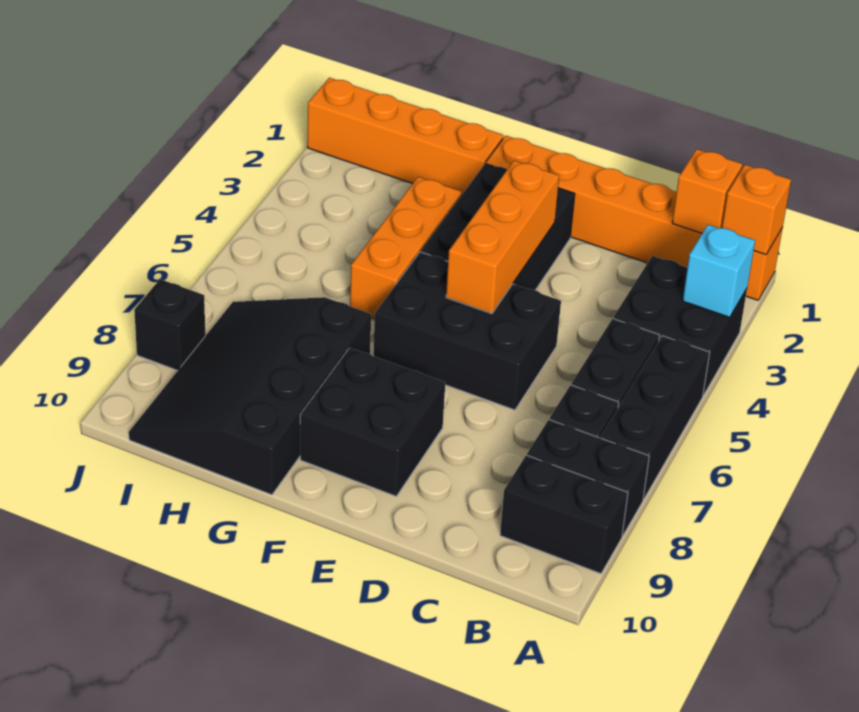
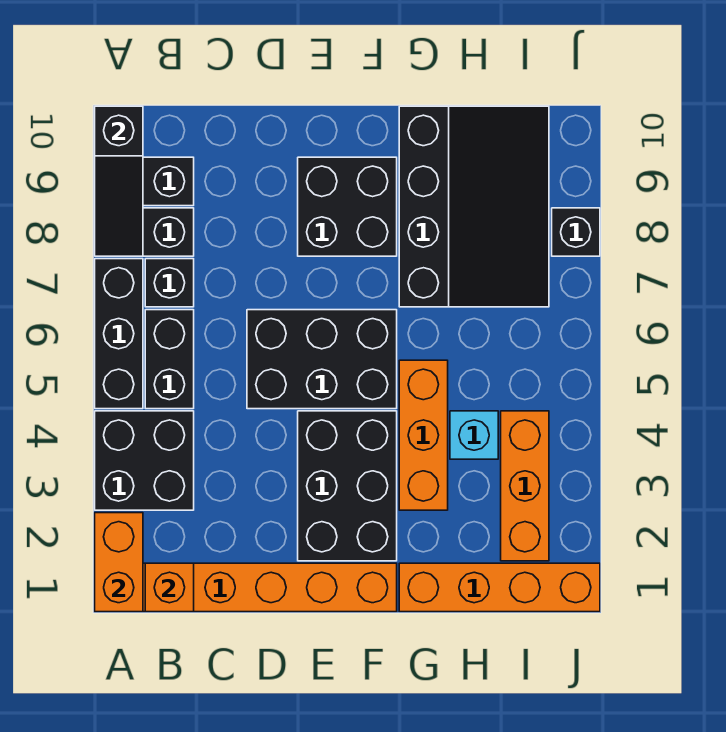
orange brick A1 level 2 -> orange brick A1:A2 level 2
cyan brick A3 level 2 -> cyan brick H4 level 1
none -> black slope A8:A10 level 2 top 10
orange brick E3:E5 level 2 -> orange brick I2:I4 level 1

